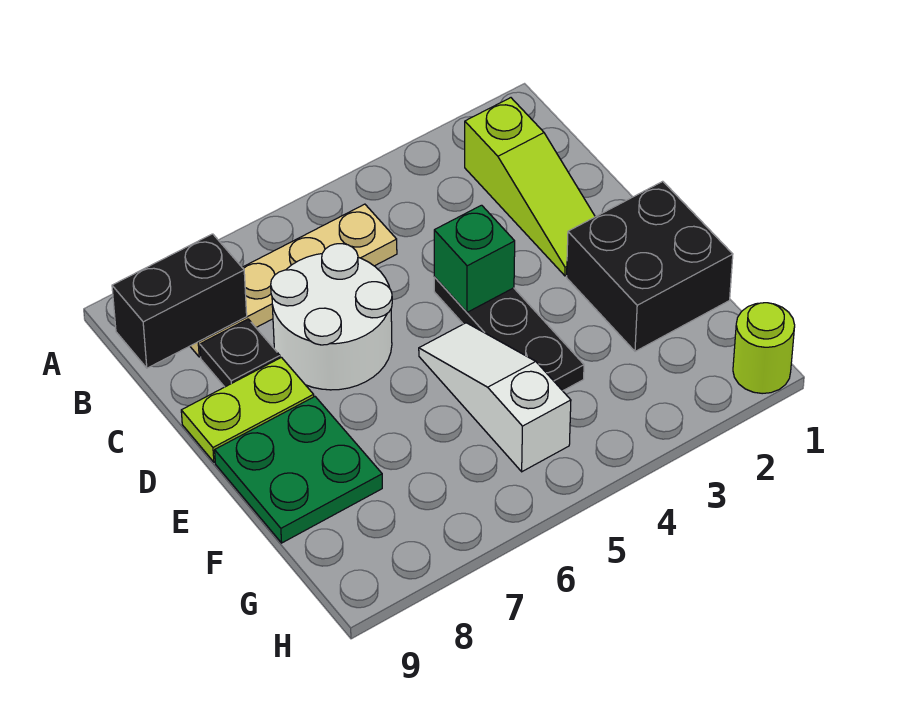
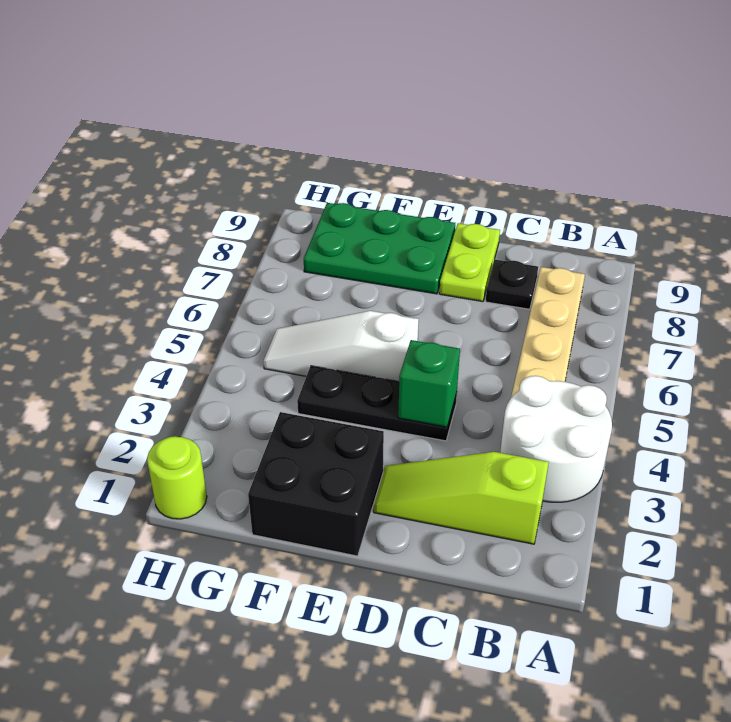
black brick B8:B9 level 2 -> none
white round brick C6:D7 level 1 -> white round brick A3:B4 level 1
white slope E5:G5 level 1 top G -> white slope E5:G5 level 1 top E
green plate E8:F9 level 1 -> green plate E8:G9 level 1

